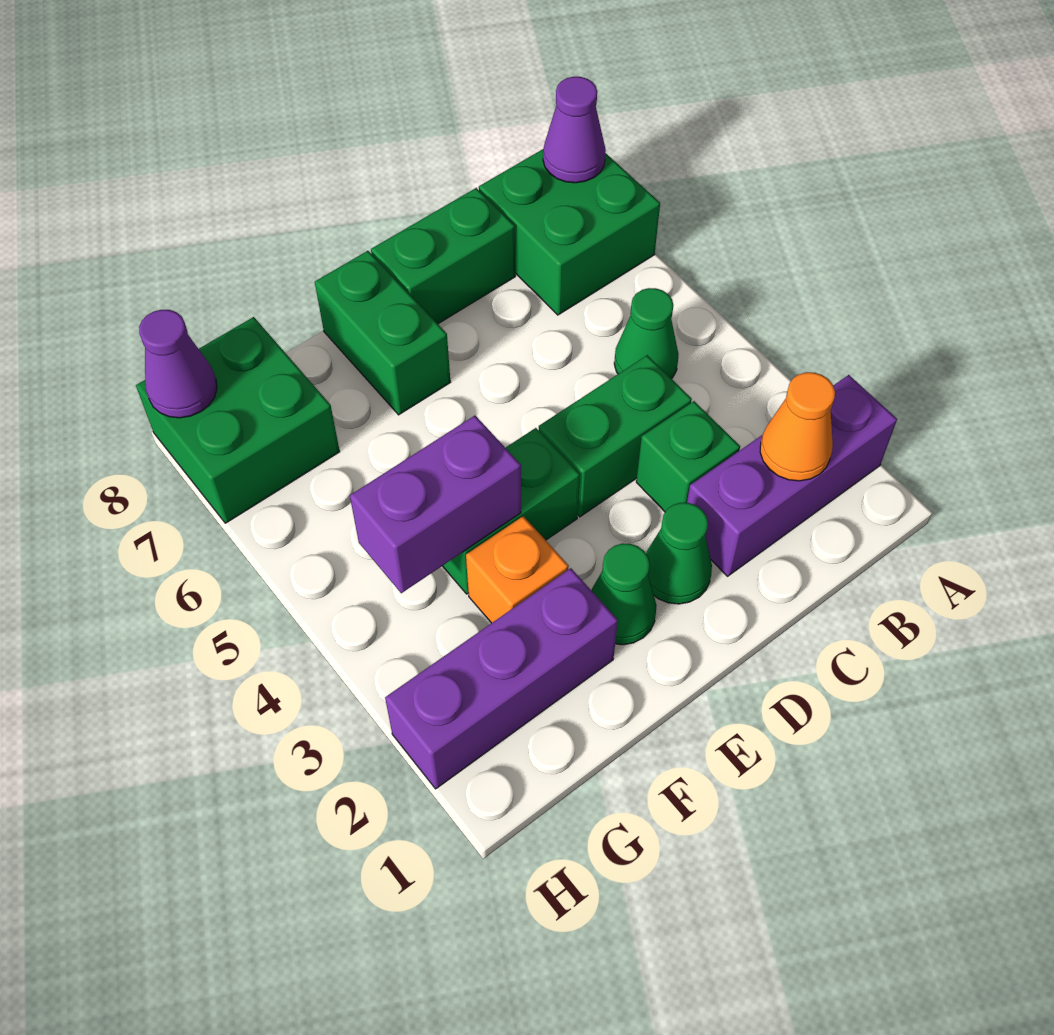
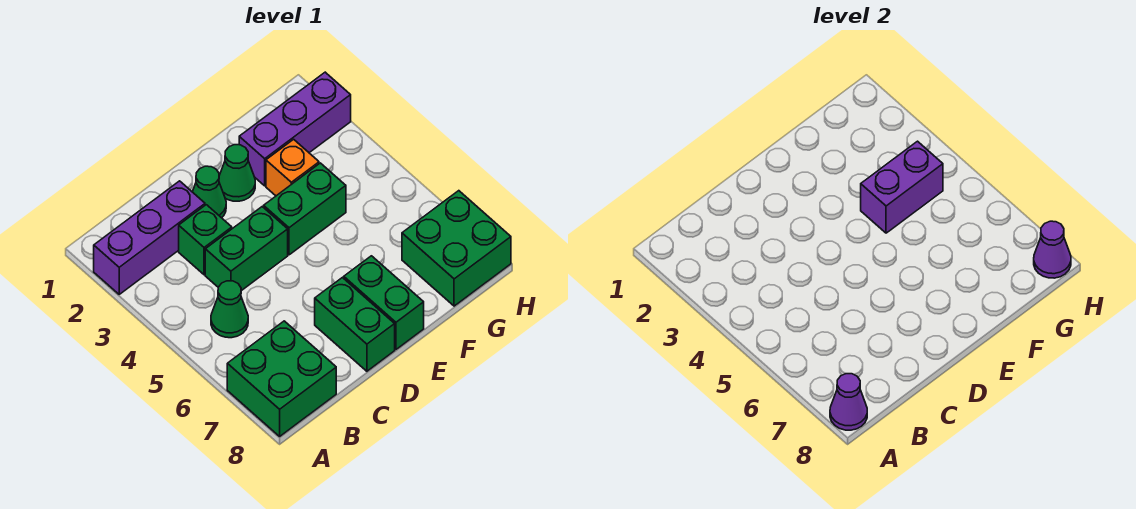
orange cone B2 level 2 -> none
green brick C8:D8 level 1 -> green brick D7:D8 level 1

